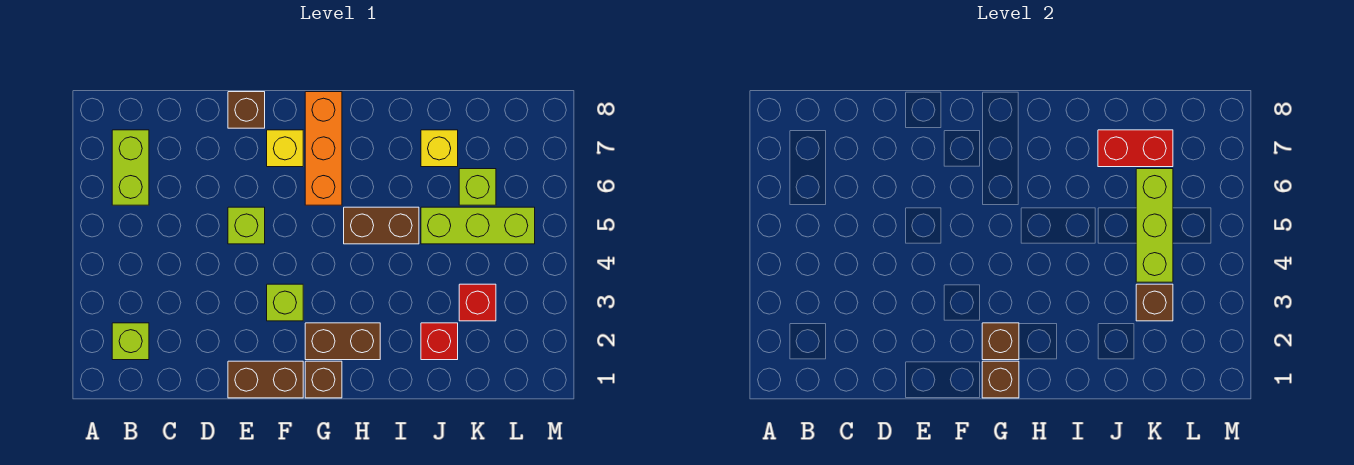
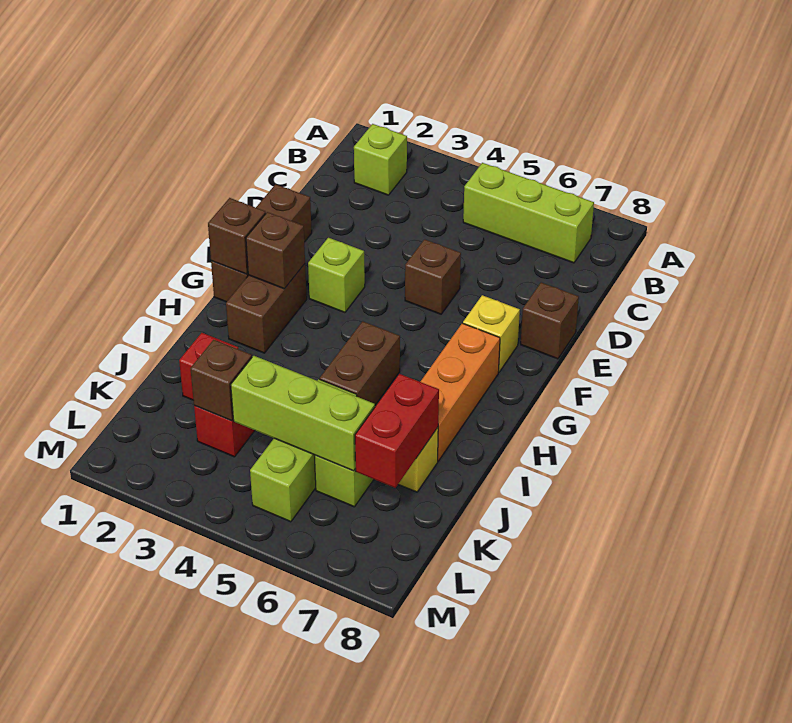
lime brick B6:B7 level 1 -> lime brick B5:B7 level 1
lime brick E5 level 1 -> brown brick E5 level 1
orange brick G6:G8 level 1 -> orange brick G7:I7 level 1

